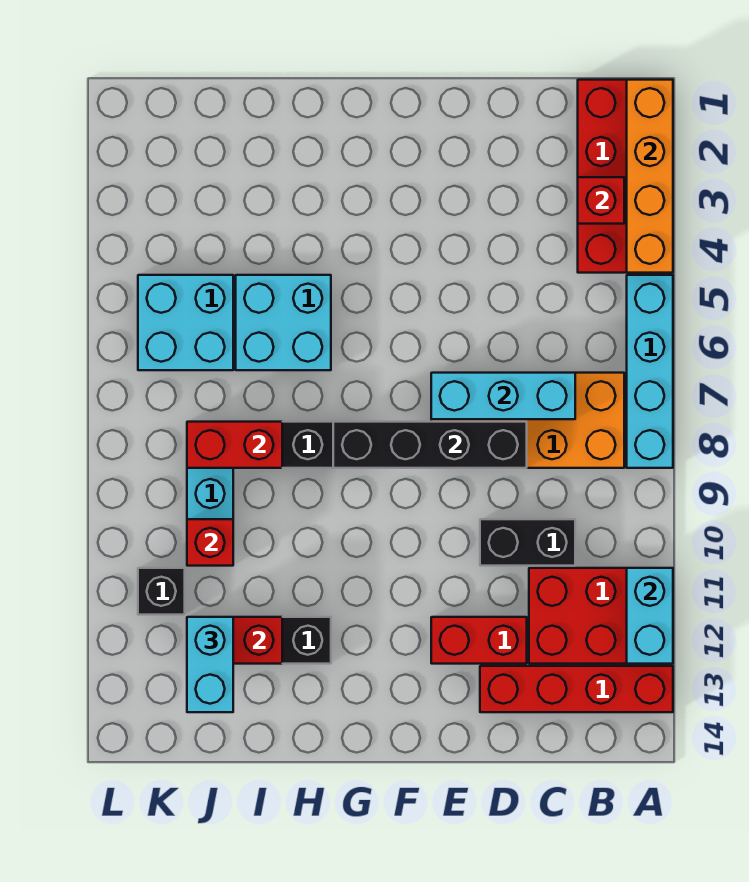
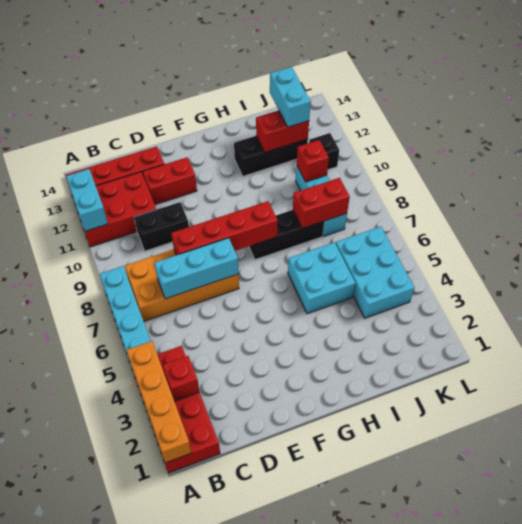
black brick D8:G8 level 2 -> red brick D8:G8 level 2
cyan brick J5:K6 level 1 -> cyan brick J4:K6 level 1

